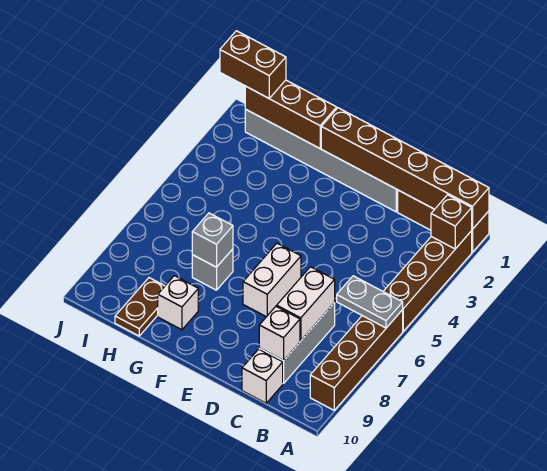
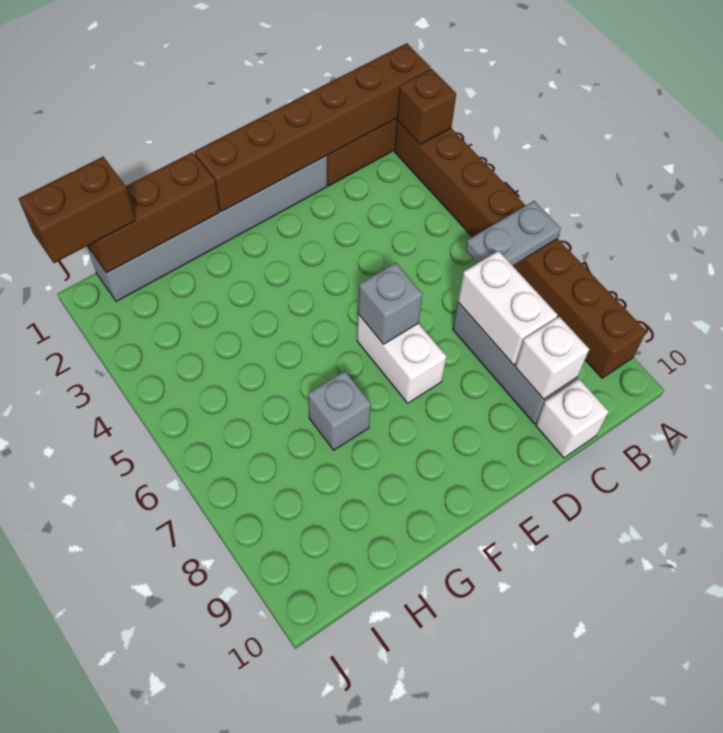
grey brick G7 level 2 -> grey brick E6 level 2
white brick G9 level 1 -> none
brown plate H9:H10 level 1 -> none

